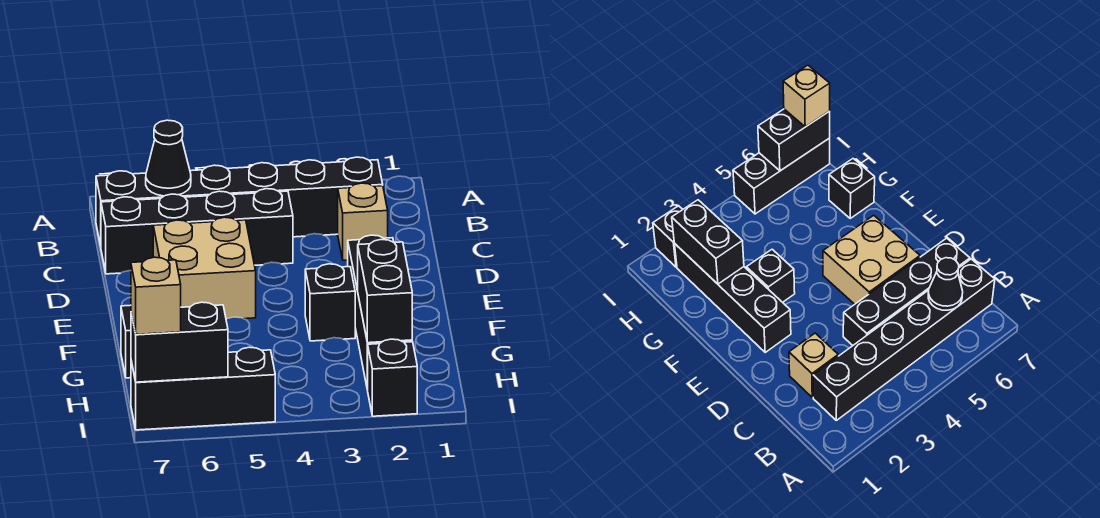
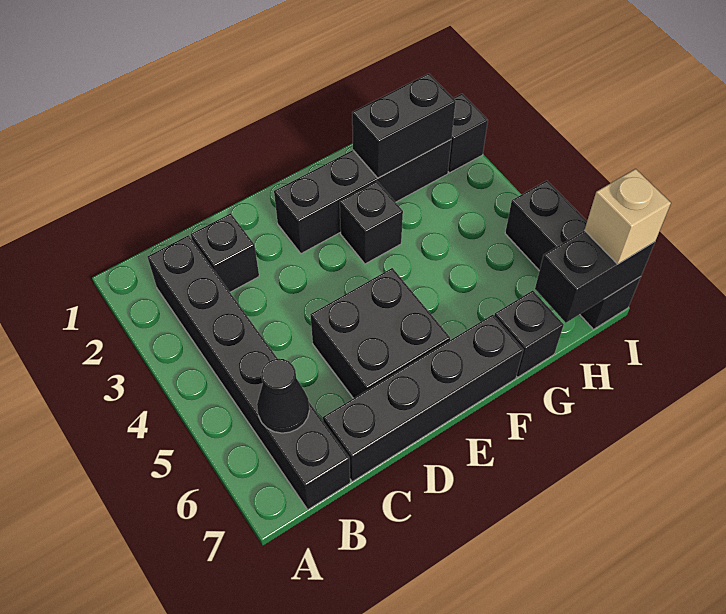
tan brick C2 level 1 -> black brick C2 level 1
black brick C4:C7 level 1 -> black brick C7:F7 level 1
tan brick D5:E6 level 1 -> black brick D5:E6 level 1
black brick I6:I7 level 2 -> black brick H7:I7 level 2

